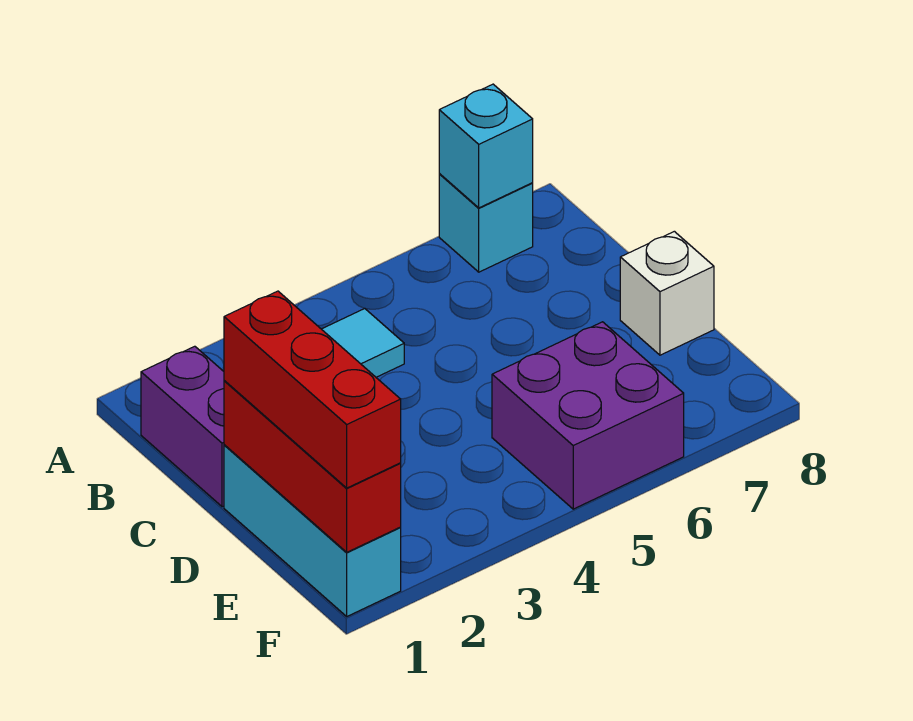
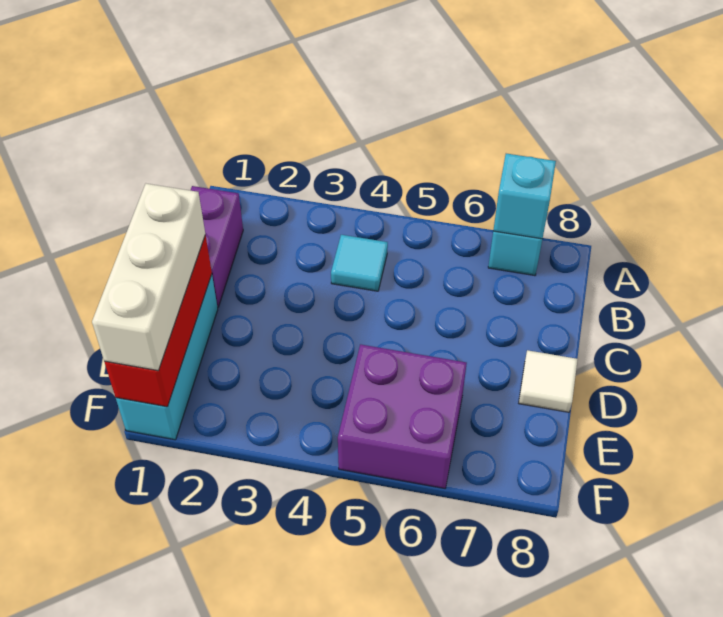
red brick D1:F1 level 3 -> white brick D1:F1 level 3
white brick D8 level 1 -> white tile D8 level 1

